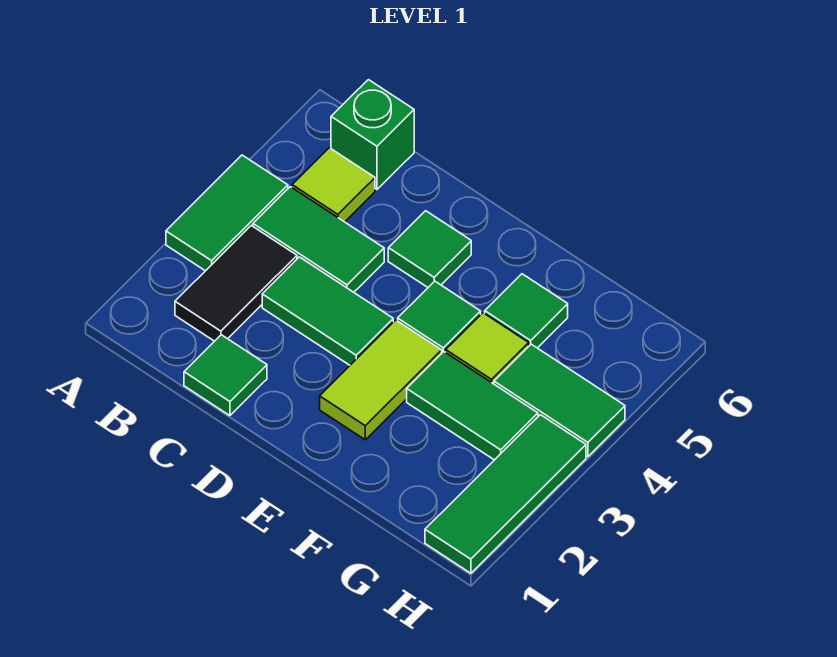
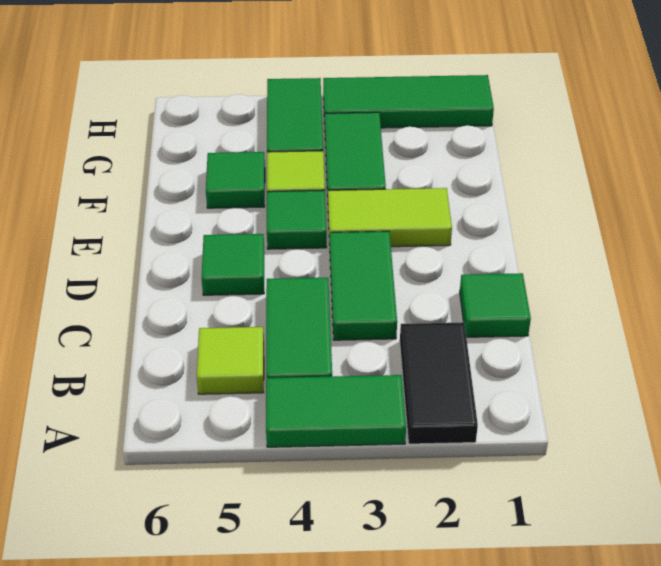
black tile B2:B3 level 1 -> black tile A2:B2 level 1
green brick B6 level 1 -> none

